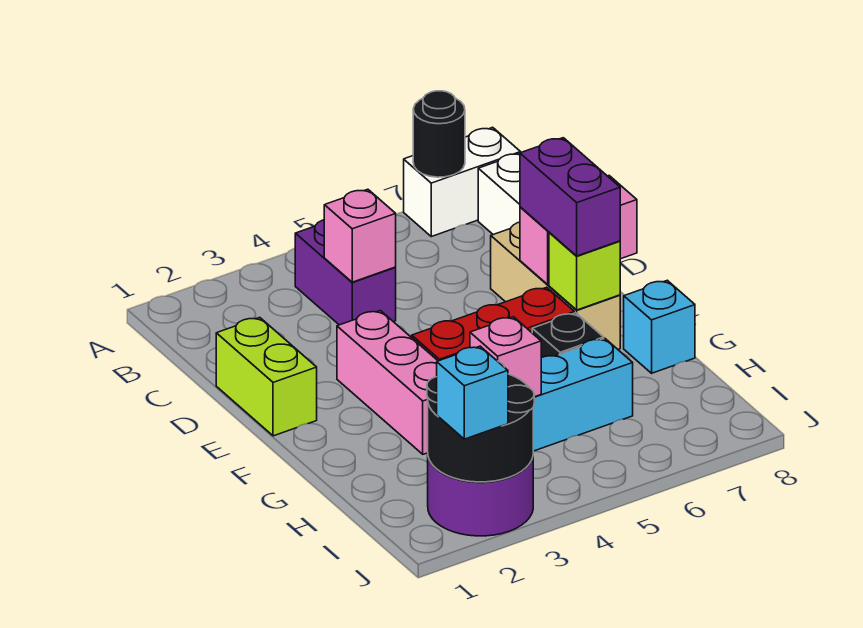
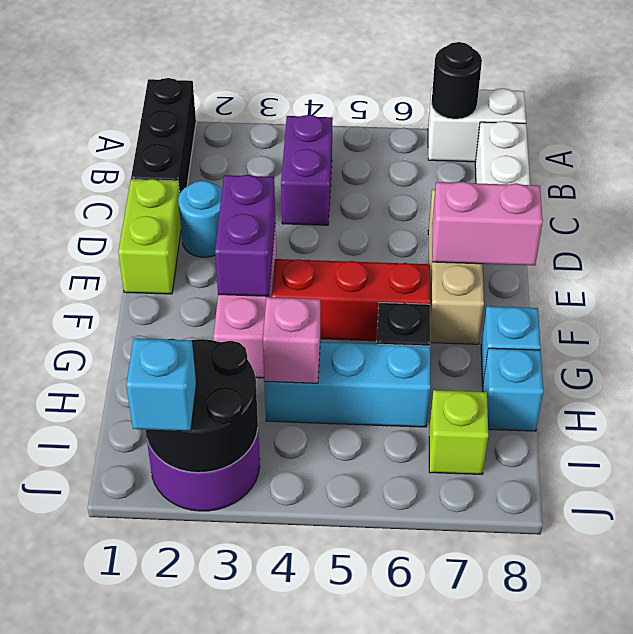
none -> black brick A1:C1 level 1
pink brick C4 level 2 -> none
none -> cyan round brick D2 level 1
purple brick E7:F7 level 3 -> purple brick E3:F3 level 2
lime brick F7 level 2 -> lime brick I7 level 1
none -> cyan brick H8 level 1

